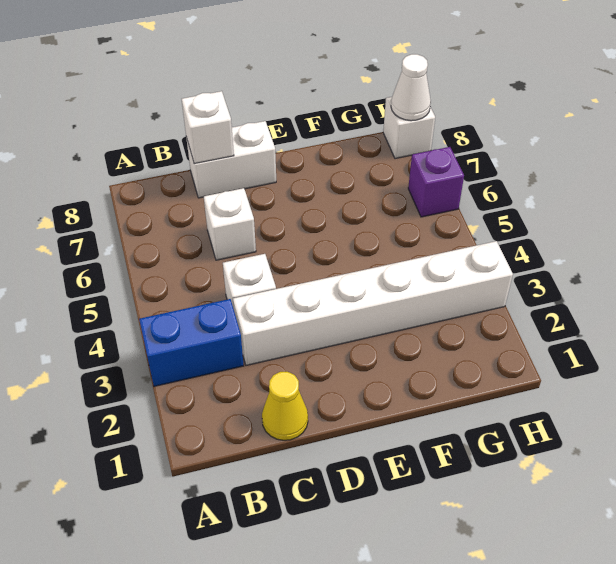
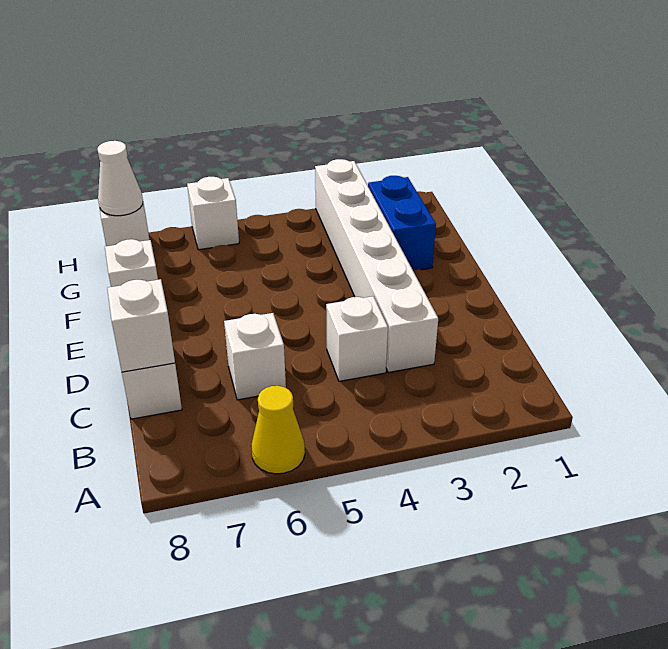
blue brick A3:B3 level 1 -> blue brick F2:G2 level 1
yellow cone C1 level 1 -> yellow cone A6 level 1
none -> white brick F8 level 1
purple brick H6 level 1 -> white brick H6 level 1

